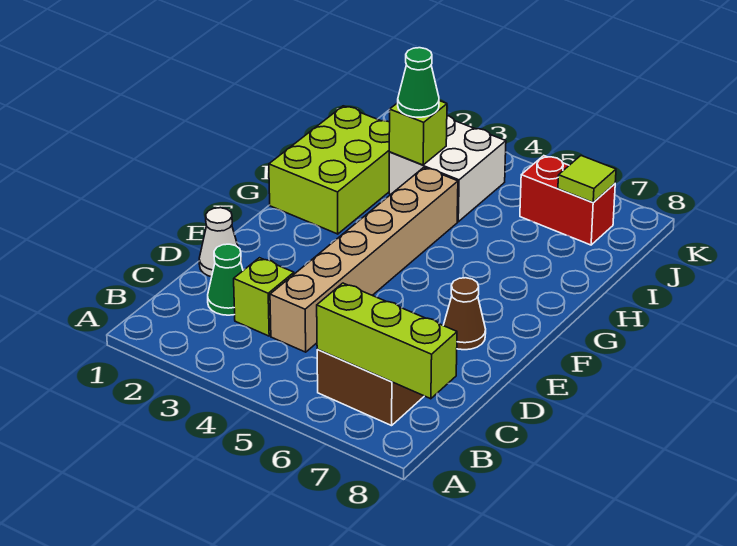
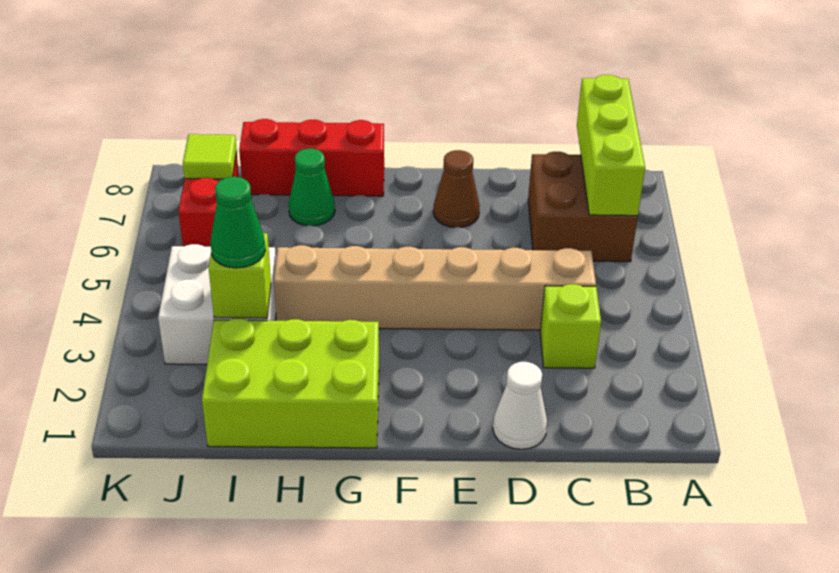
green cone C2 level 1 -> green cone H7 level 1
none -> red brick G8:I8 level 1

